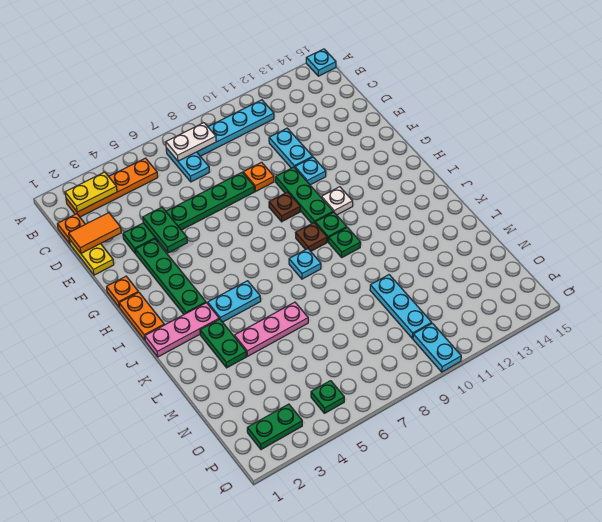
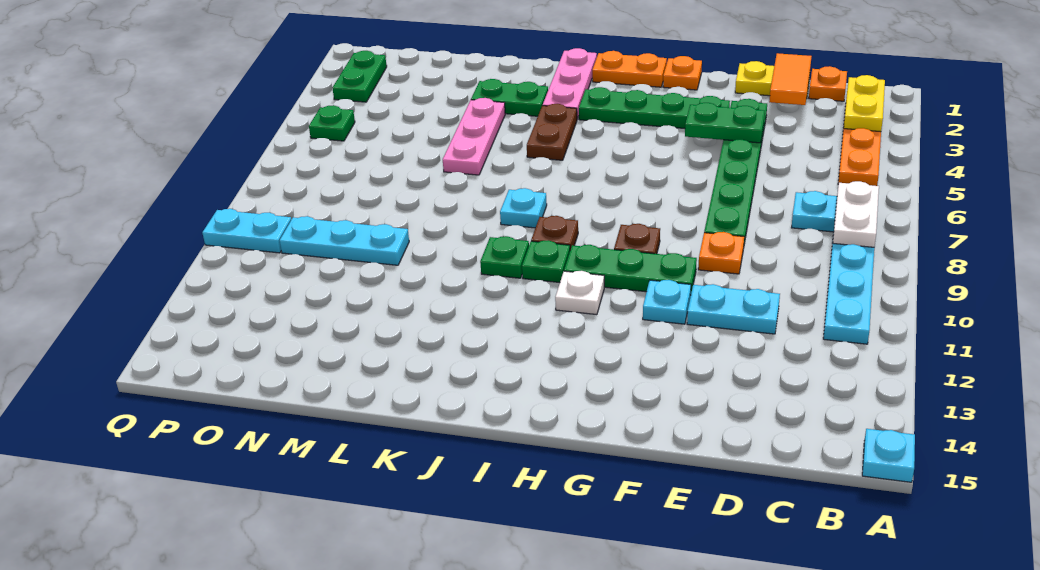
cyan plate J4:J5 level 1 -> brown plate J4:J5 level 1

